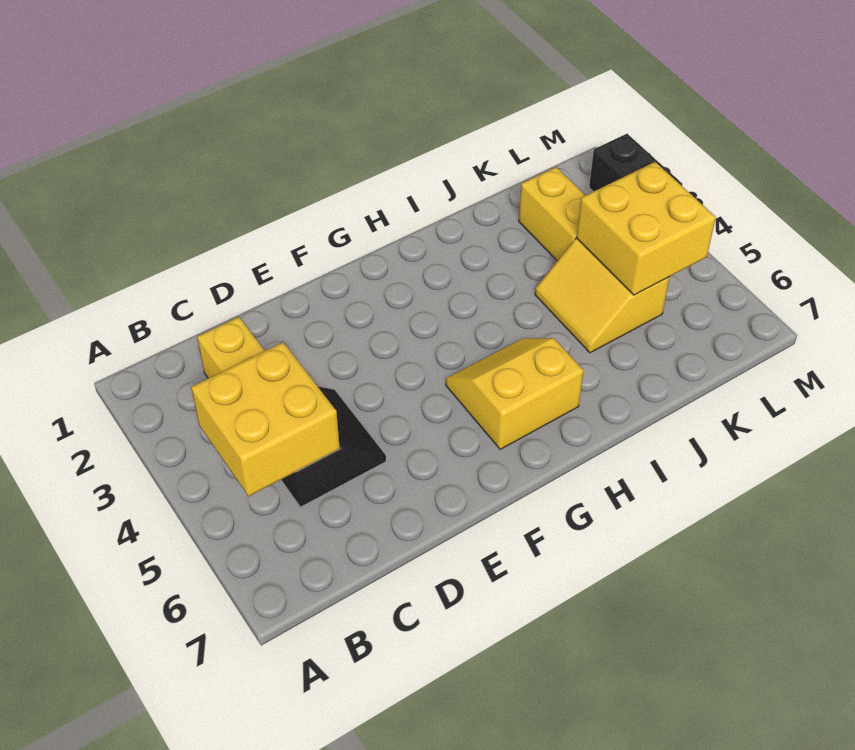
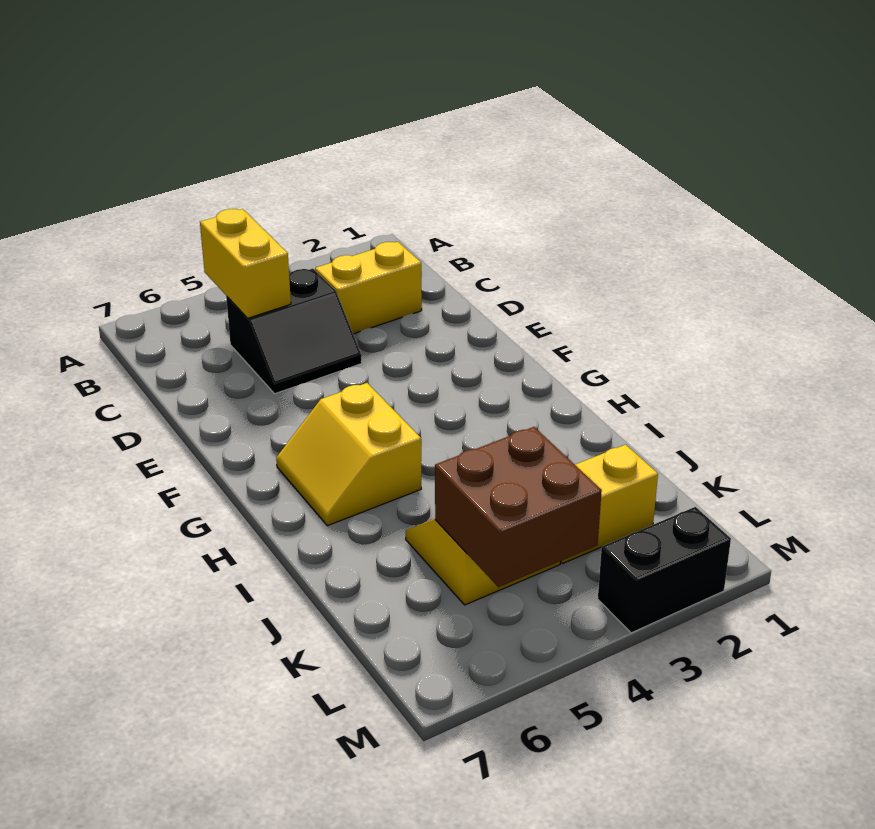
yellow brick B4:C5 level 2 -> yellow brick B5:C5 level 2
yellow slope G5:H6 level 1 top 6 -> yellow slope G5:H6 level 1 top 5
yellow brick K4:L5 level 2 -> brown brick K4:L5 level 2

